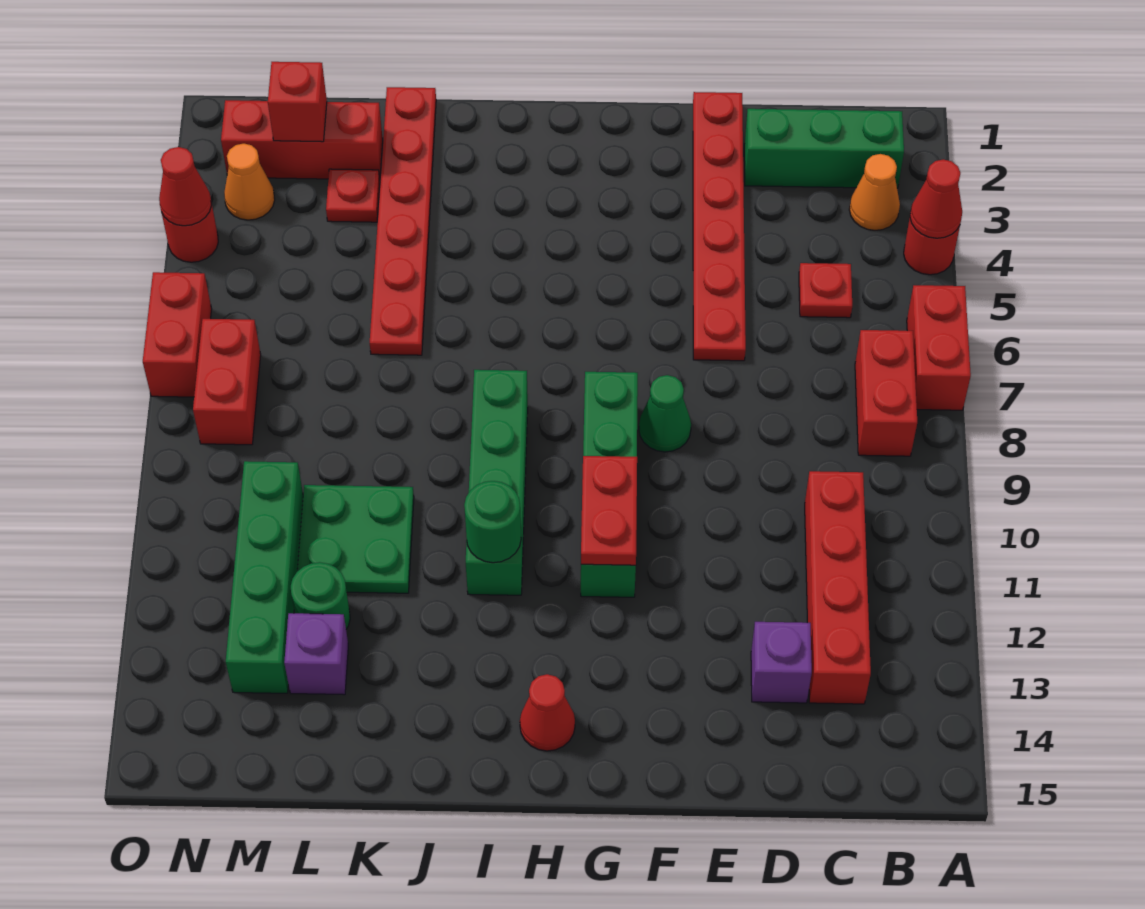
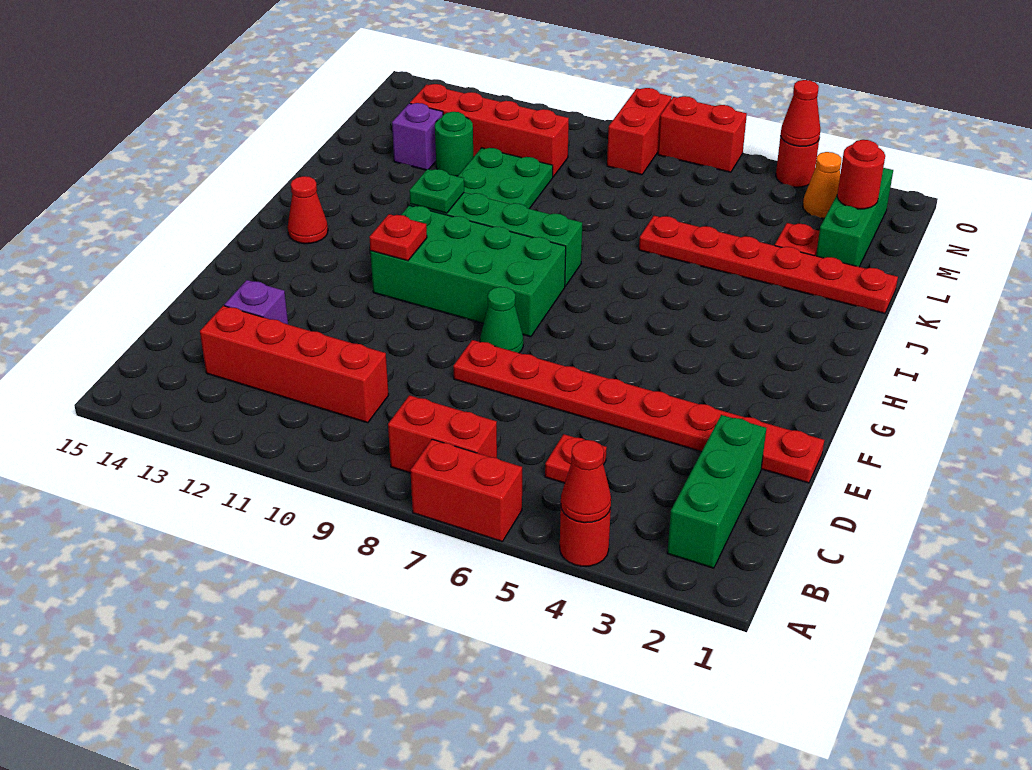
orange cone B3 level 1 -> none
red plate E1:E6 level 1 -> red plate E1:E8 level 1
green brick G8:G11 level 1 -> green brick G8:H11 level 1
red plate G10:G11 level 2 -> red plate G11 level 2
green round brick I11 level 2 -> green plate I11 level 2
red brick L2:N2 level 1 -> green brick L2:N2 level 1
red brick M2 level 2 -> red round brick M2 level 2
green brick M10:M13 level 1 -> red brick M10:M13 level 1
red brick N7:N8 level 1 -> red brick N8:O8 level 1

